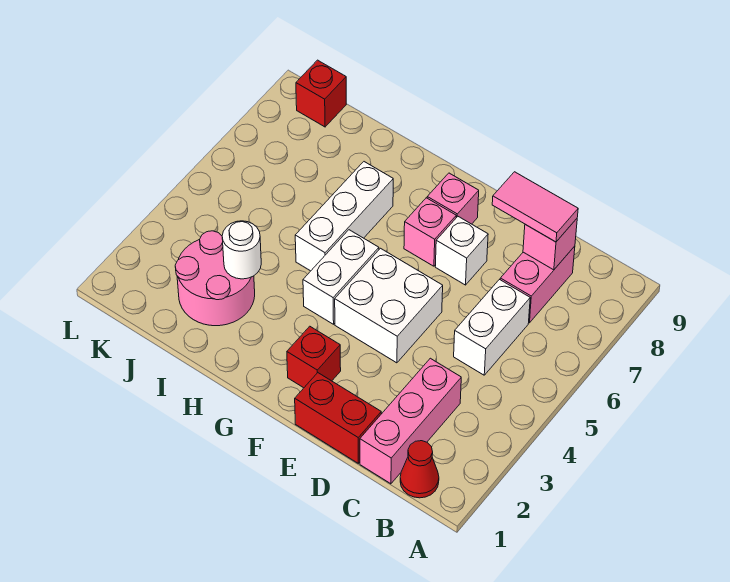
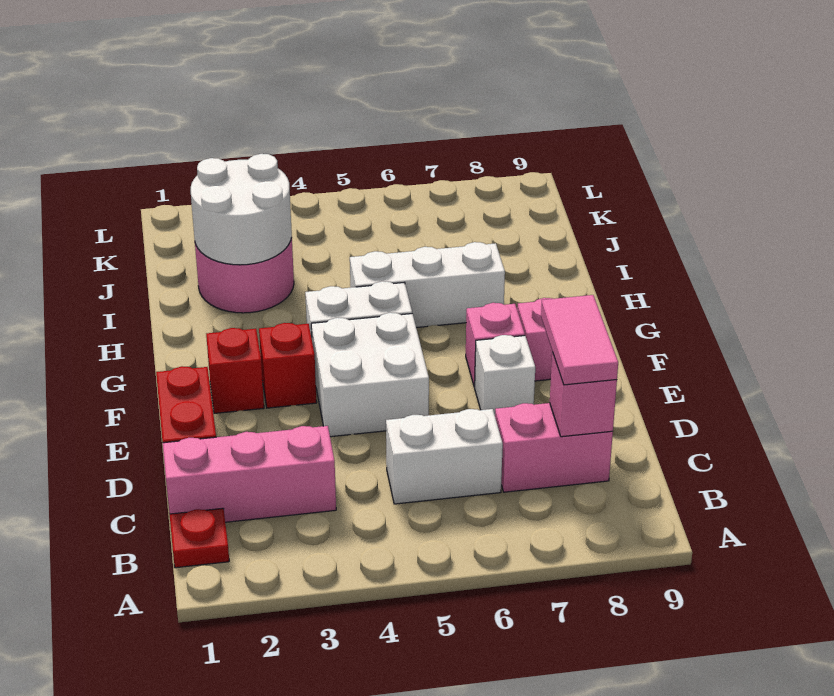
red cone B1 level 1 -> red plate B1 level 1
white round brick I3 level 2 -> white round brick I2:J3 level 2
red brick K9 level 1 -> red brick F3 level 1

